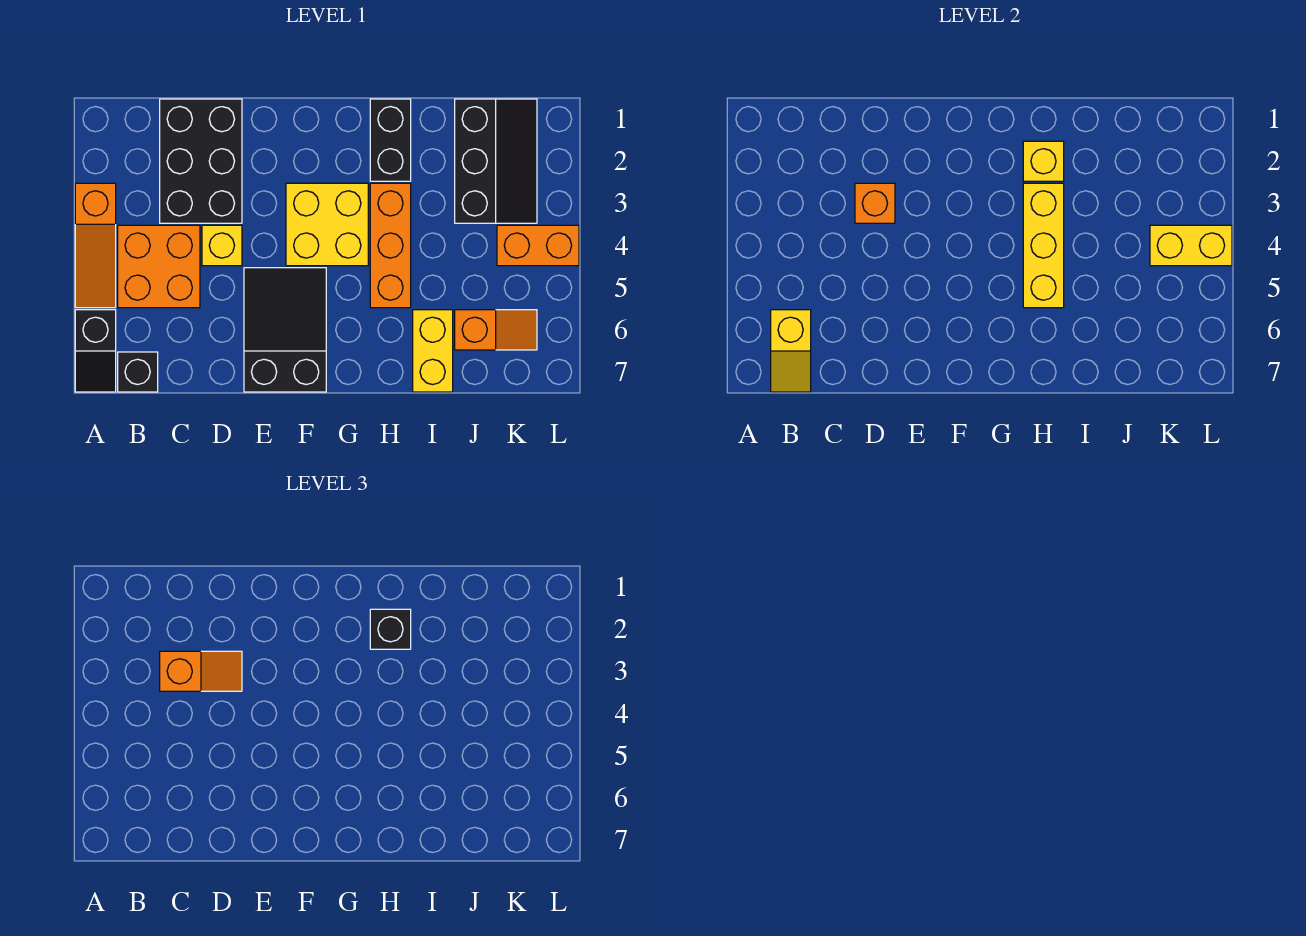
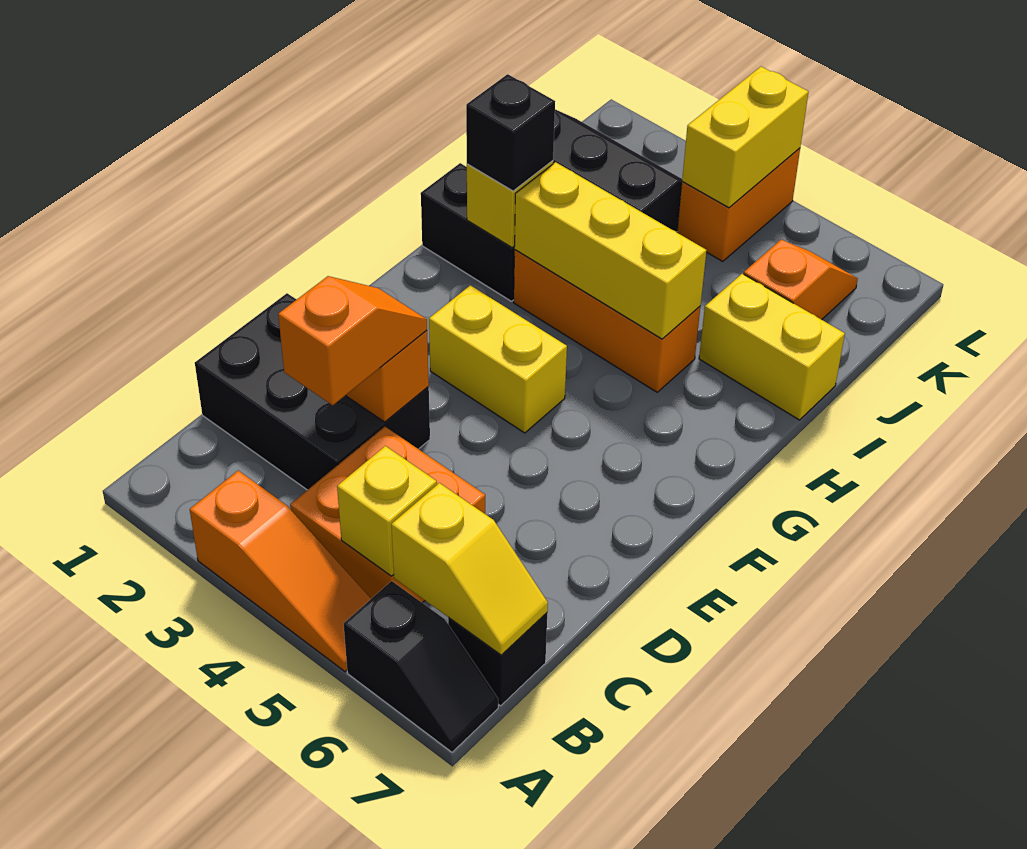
yellow brick D4 level 1 -> yellow brick B5 level 2
black slope E5:F7 level 1 top 7 -> none
yellow brick F3:G4 level 1 -> yellow brick F3:F4 level 1

